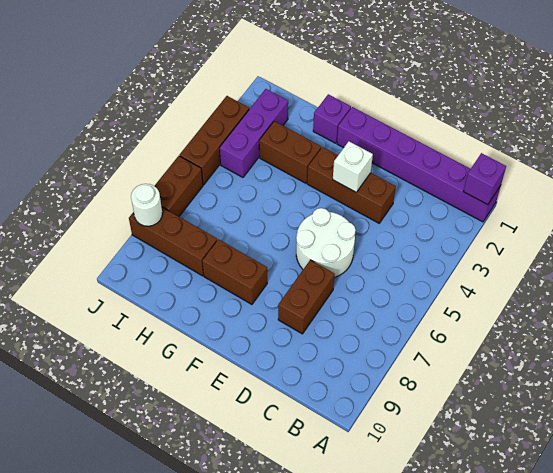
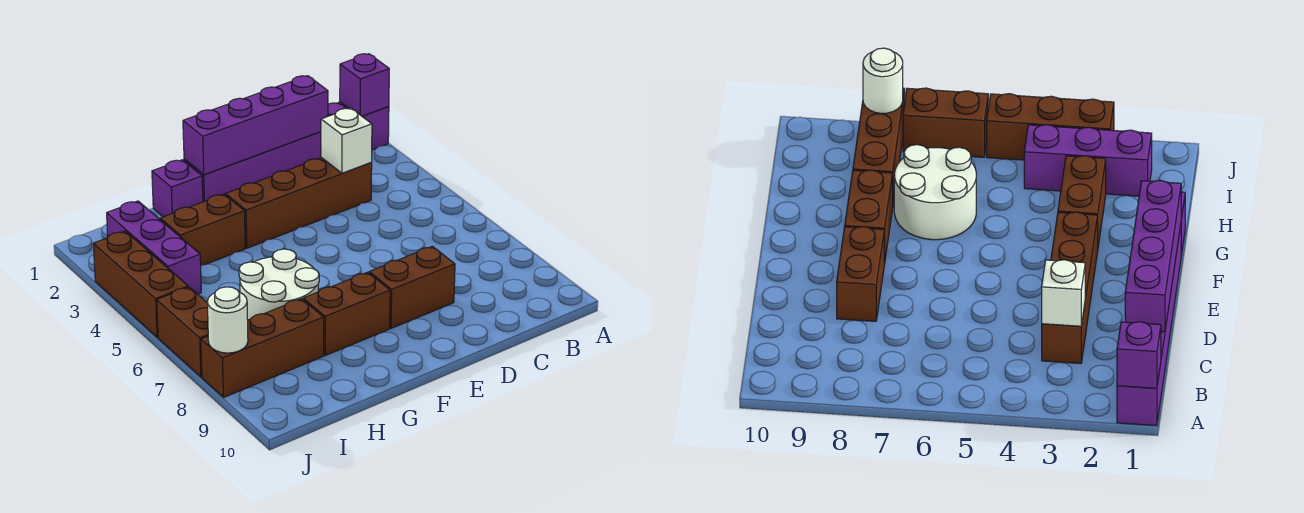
none -> purple brick C1:F1 level 2
brown brick D3:F3 level 1 -> brown brick C3:F3 level 1
white round brick D5:E6 level 1 -> white round brick G6:H7 level 1
brown brick D7:D8 level 1 -> brown brick D8:E8 level 1
white brick E3 level 2 -> white brick C3 level 2

